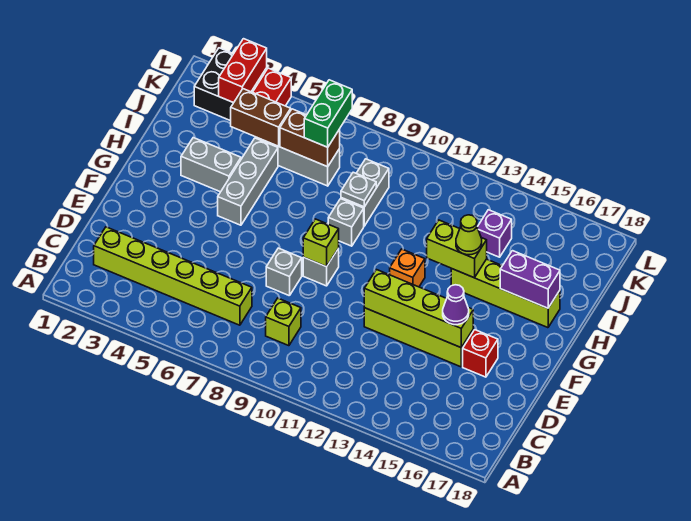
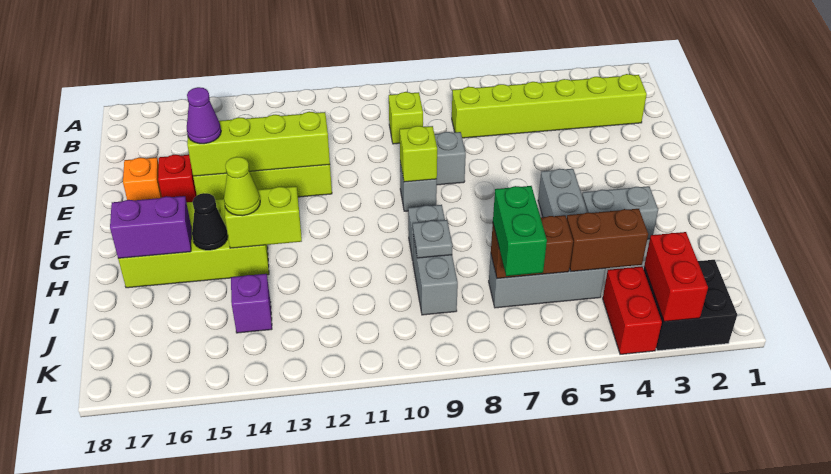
orange brick G12 level 1 -> orange brick E17 level 1
lime brick H14:H17 level 1 -> lime brick G14:H17 level 1
none -> black cone H15 level 2

